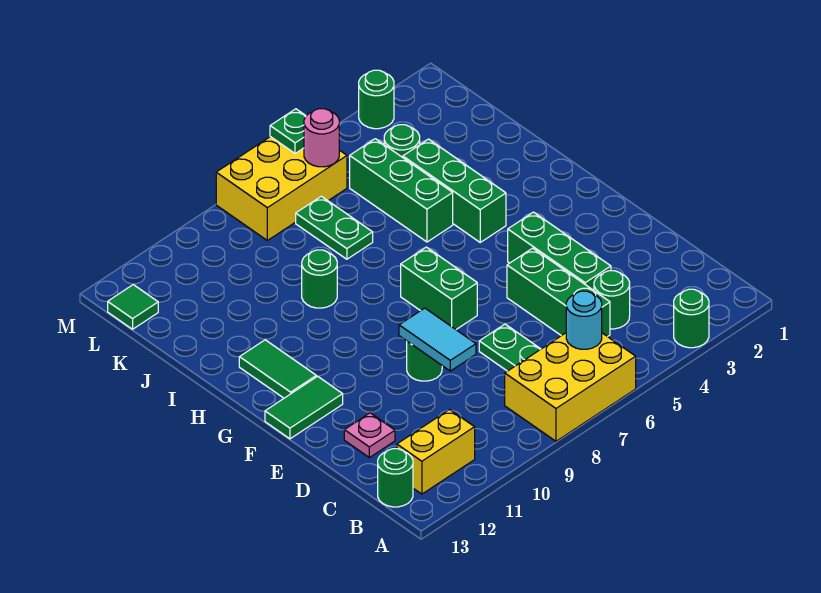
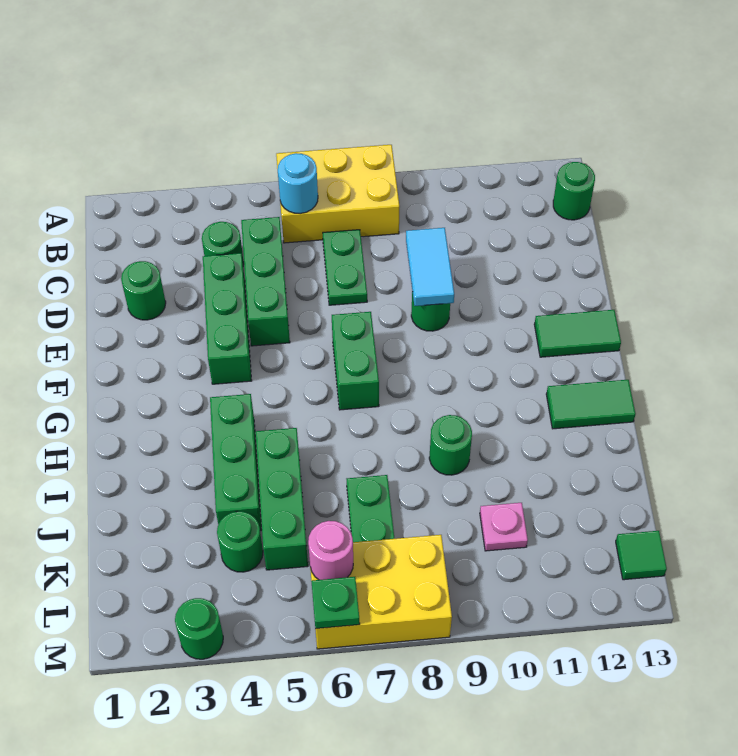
green round brick A3 level 1 -> green round brick D2 level 1
yellow brick B11:B12 level 1 -> none
pink plate D12 level 1 -> pink plate K10 level 1
green tile G12:H12 level 1 -> green tile H12:H13 level 1

